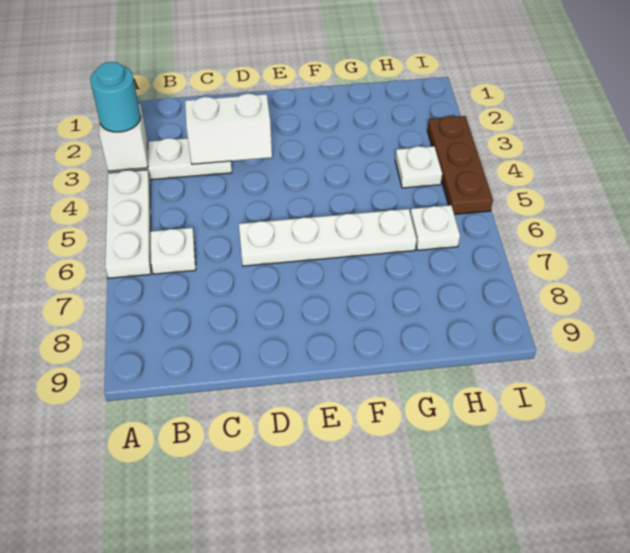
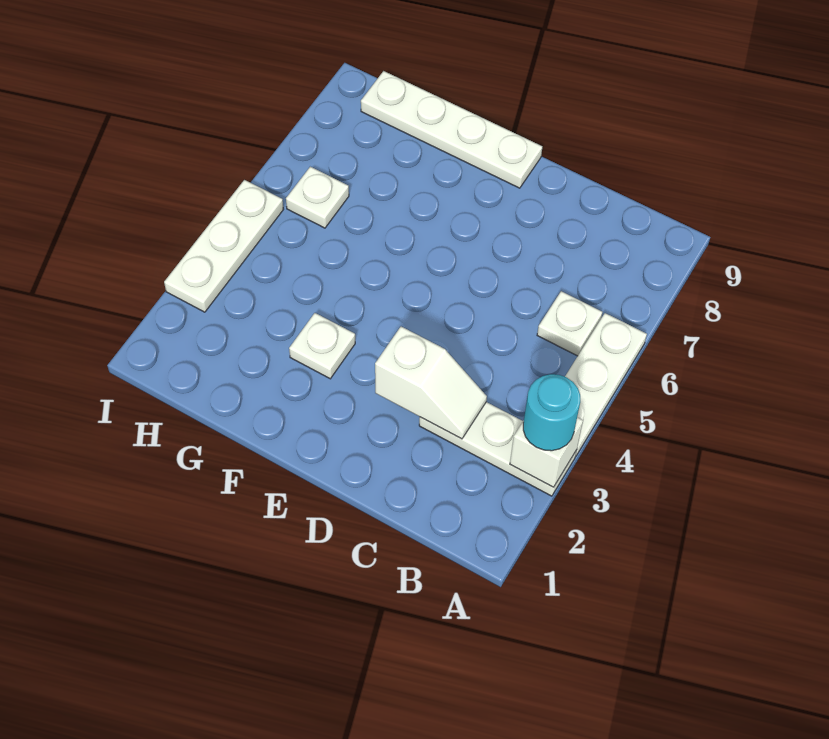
white brick C3:D3 level 2 -> white slope C3:D3 level 2 top D
white plate D6:G6 level 1 -> white plate E9:H9 level 1
white plate H4 level 1 -> white plate F3 level 1
brown plate I3:I5 level 1 -> white plate I3:I5 level 1

